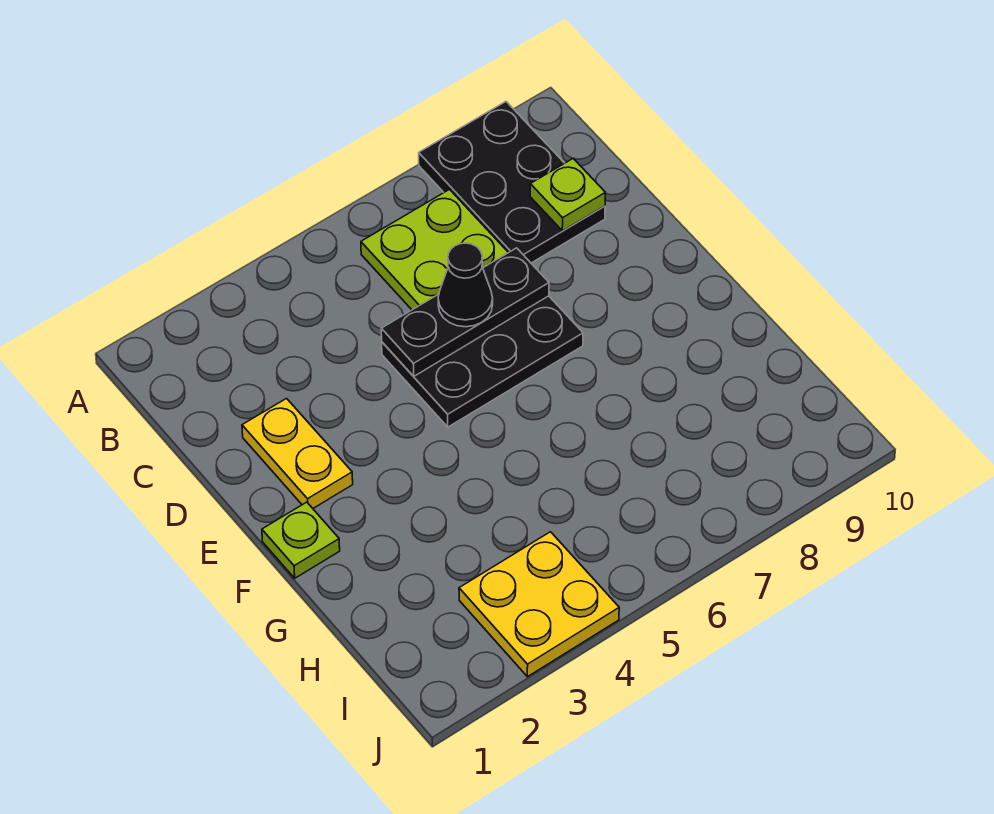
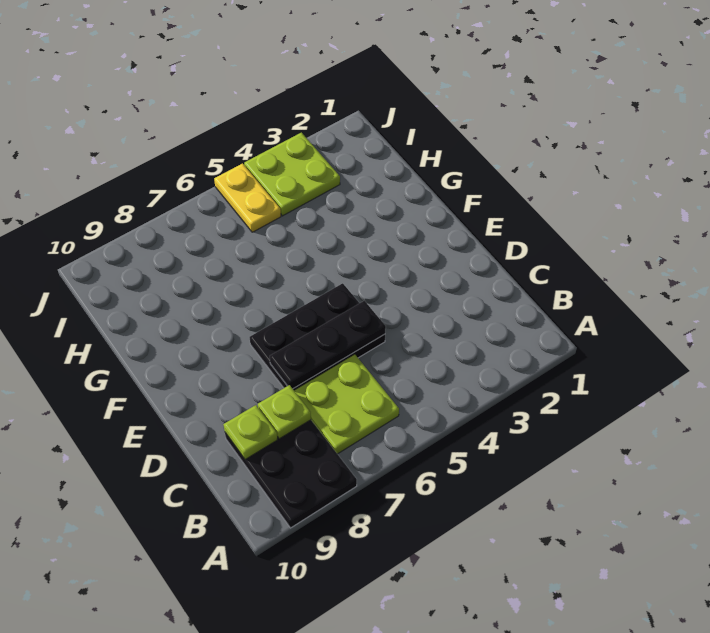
yellow plate D2:E2 level 1 -> yellow plate I5:J5 level 1
black cone D6 level 3 -> none
lime plate F1 level 1 -> lime plate C8 level 2
yellow plate I3:J4 level 1 -> lime plate I3:J4 level 1

